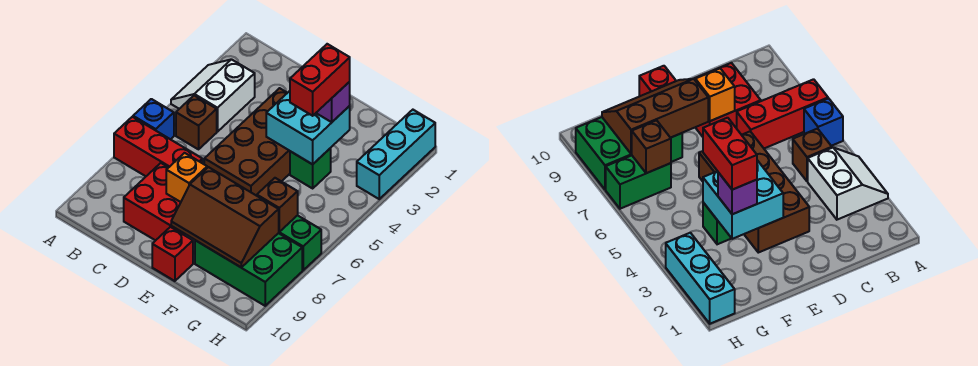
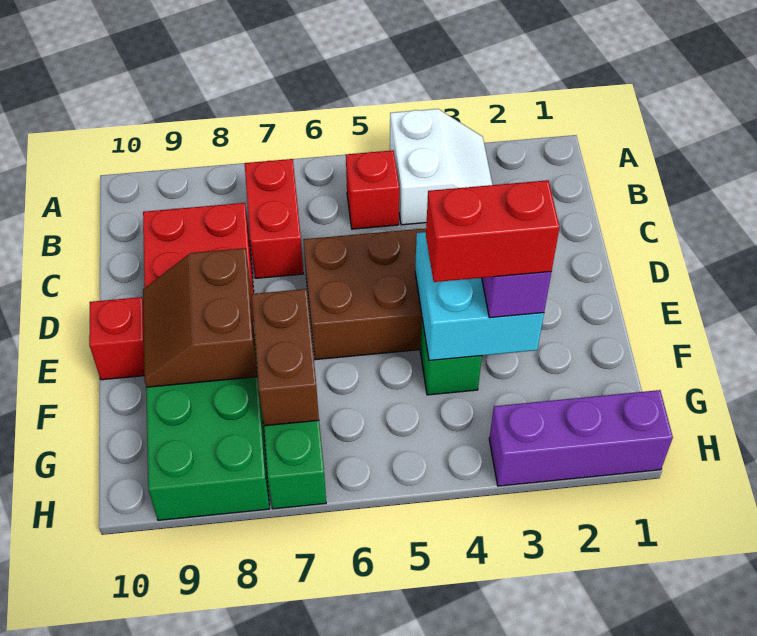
white slope A3:B4 level 1 top B -> white slope A3:B4 level 1 top 4
blue brick A6 level 1 -> none
red brick A7:C7 level 1 -> red brick B7:C7 level 1
brown brick B5 level 1 -> red brick B5 level 1
orange brick D8 level 2 -> none
brown slope E8:G9 level 2 top 8 -> brown slope E8:F9 level 2 top 8
brown brick G7 level 2 -> brown brick F7:G7 level 2
cyan brick H1:H3 level 1 -> purple brick H1:H3 level 1

